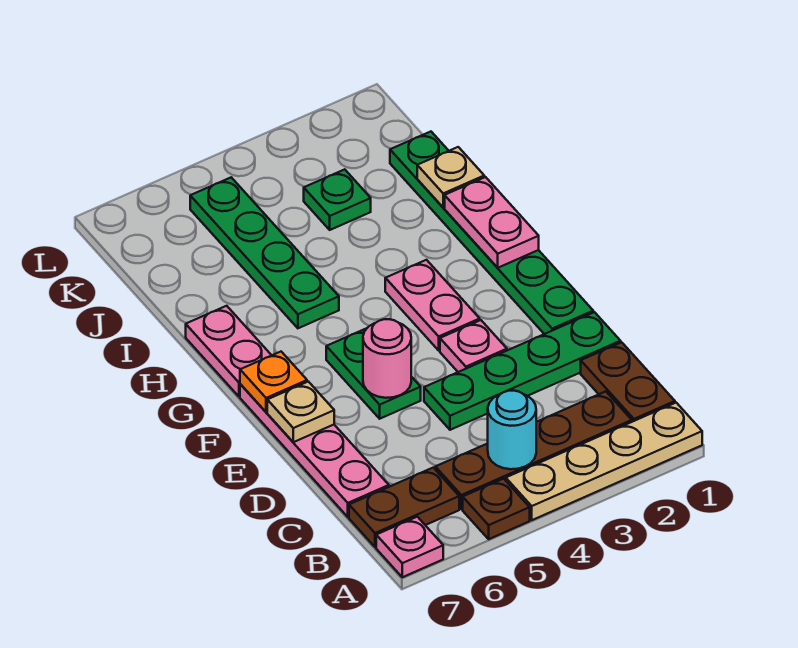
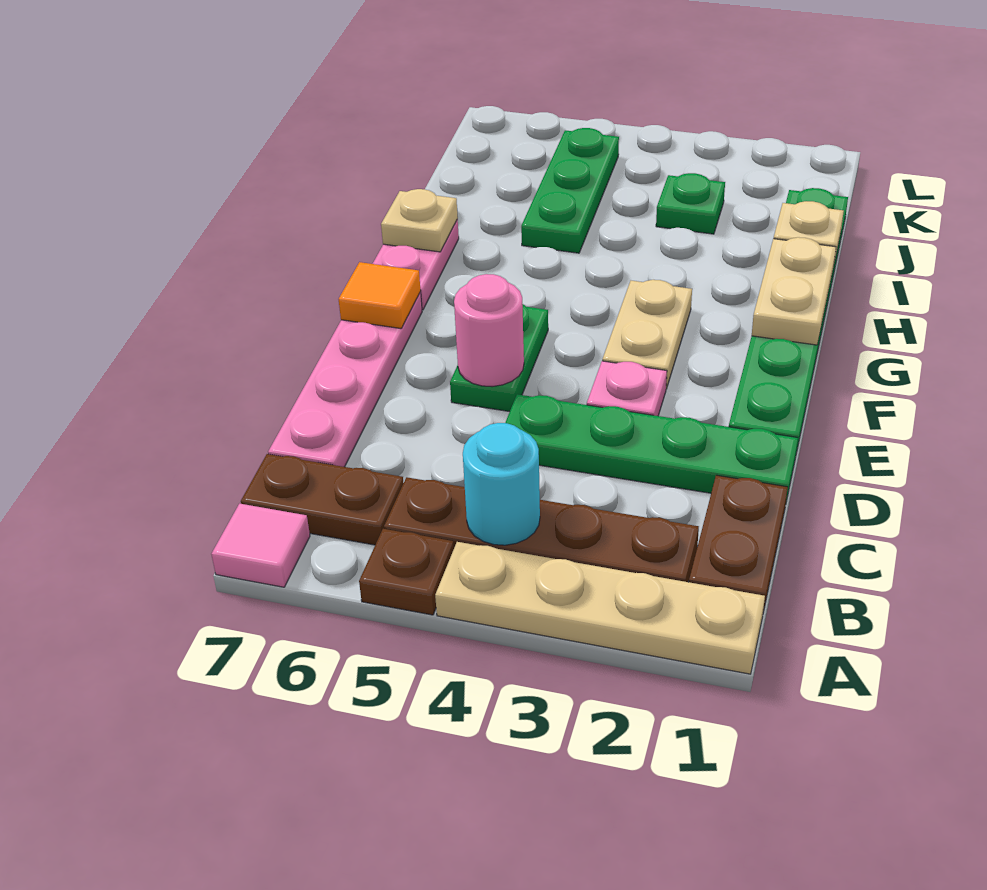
pink plate A7 level 1 -> pink tile A7 level 1
tan plate E7 level 2 -> tan plate H7 level 2
pink plate F3:G3 level 1 -> tan plate F3:G3 level 1
orange plate F7 level 2 -> orange tile F7 level 2
pink plate G1:H1 level 2 -> tan plate G1:H1 level 2
green plate H5:K5 level 1 -> green plate I5:K5 level 1

